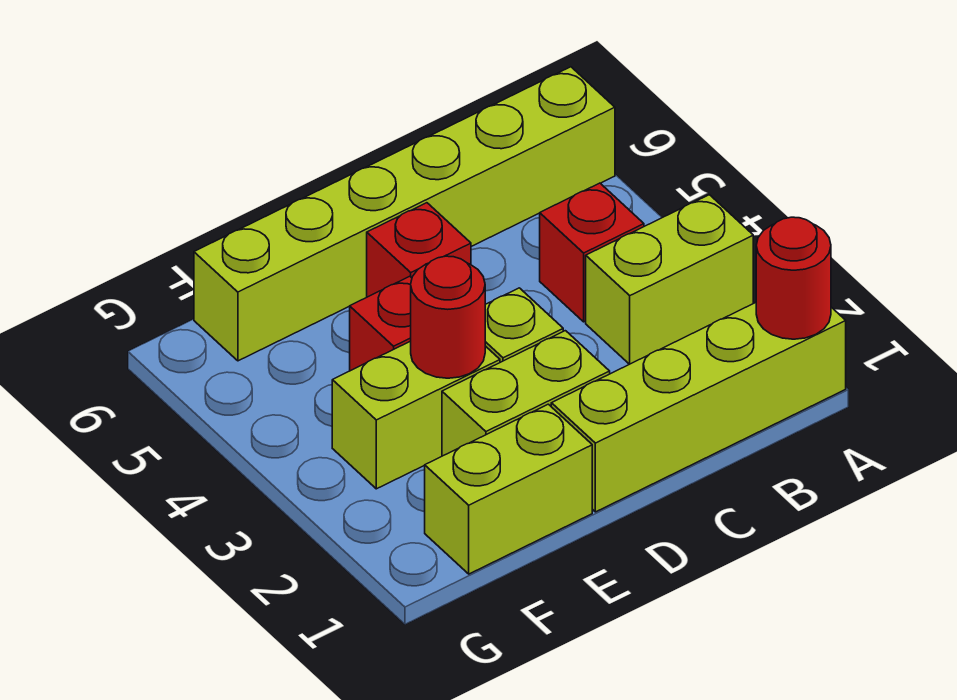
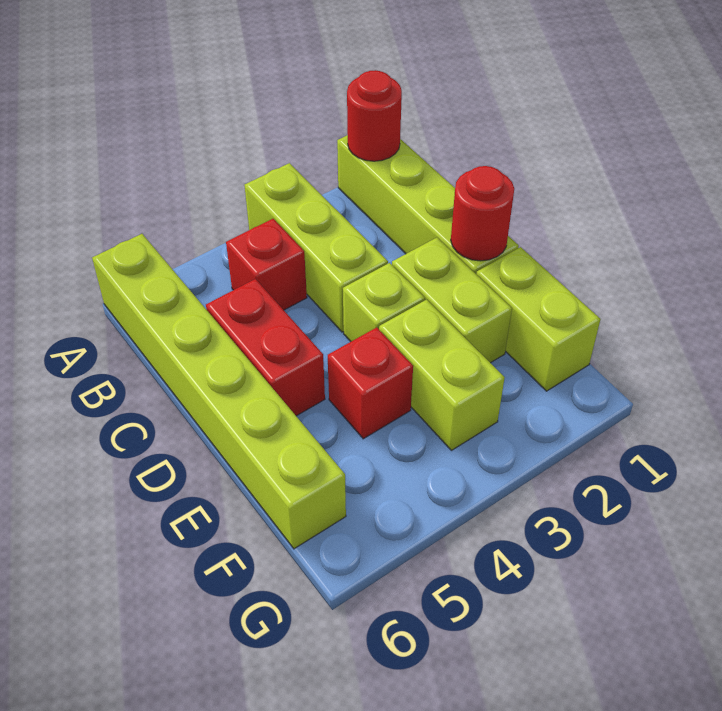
lime brick A3:B3 level 1 -> lime brick A3:C3 level 1
red brick D5 level 1 -> red brick C5:D5 level 1
red round brick E3 level 2 -> red round brick D1 level 2

